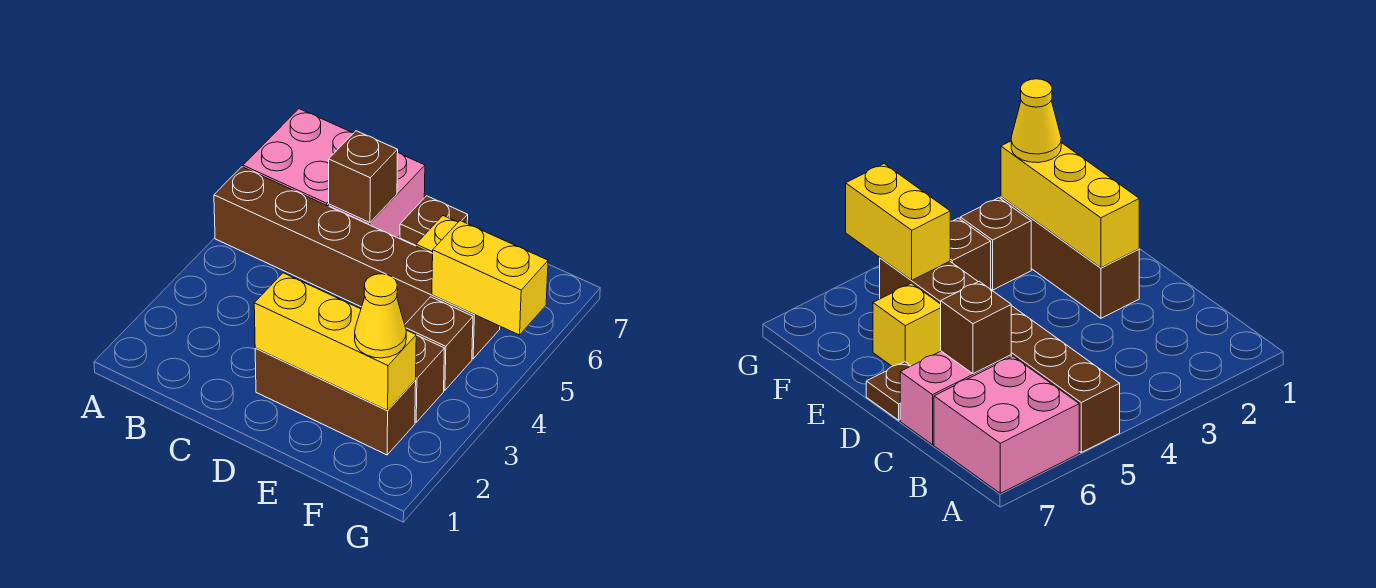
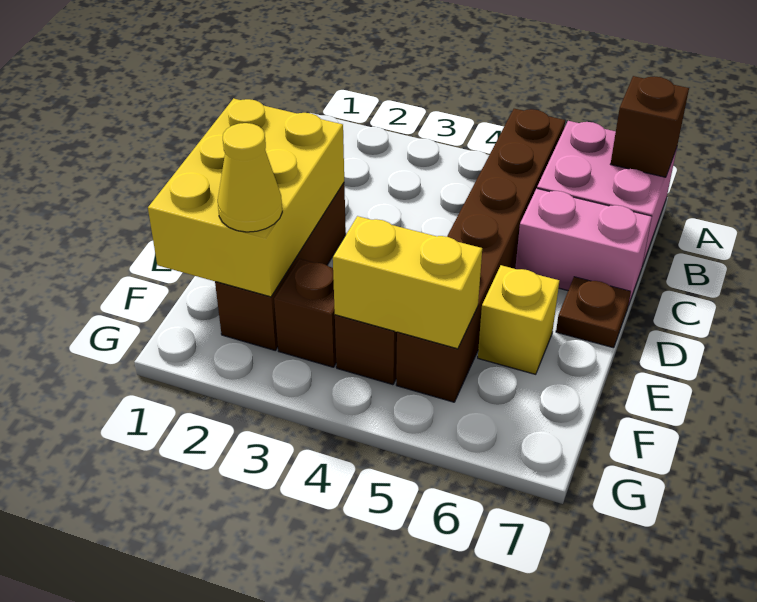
brown brick C6 level 2 -> brown brick A7 level 2
yellow brick D2:F2 level 2 -> yellow brick D1:F2 level 2
yellow brick F5:G5 level 2 -> yellow brick F4:F5 level 2

